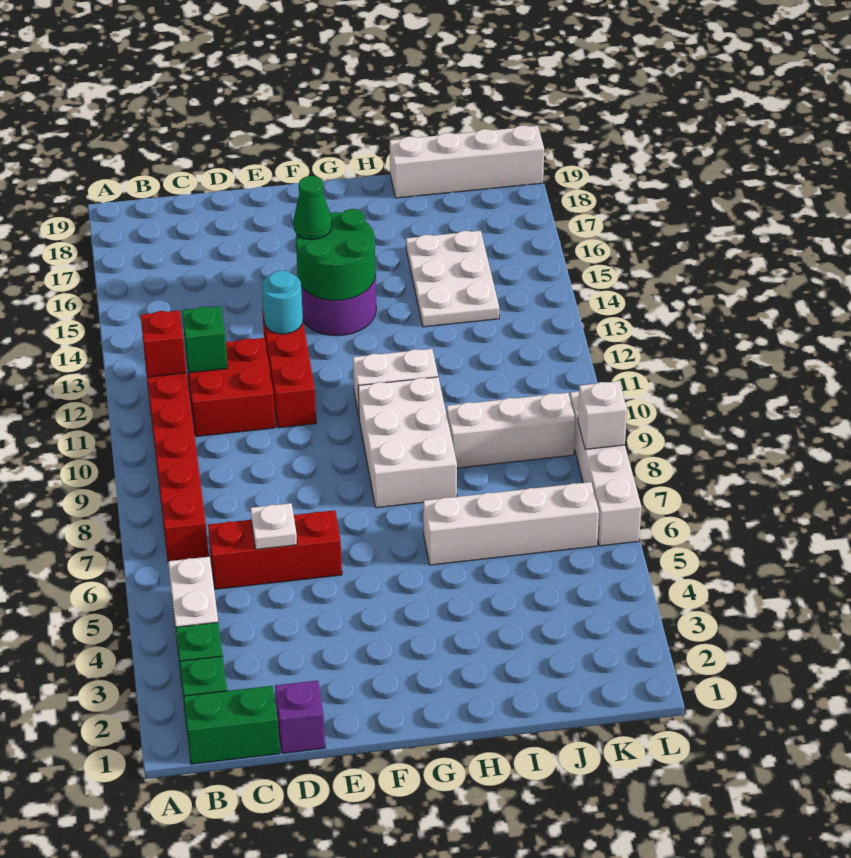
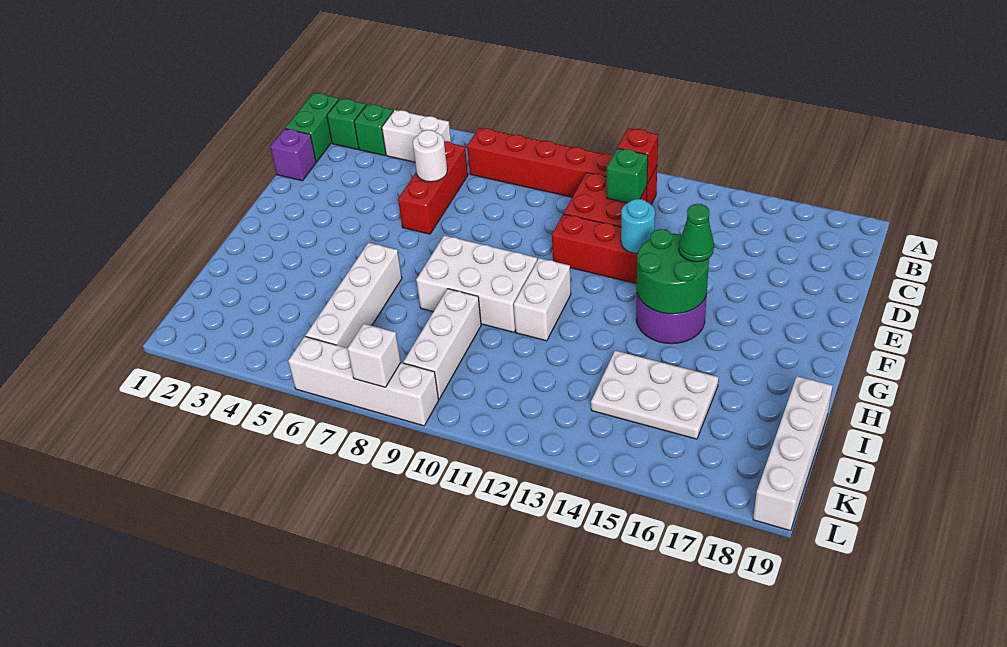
white plate D6 level 2 -> white round brick D6 level 2

